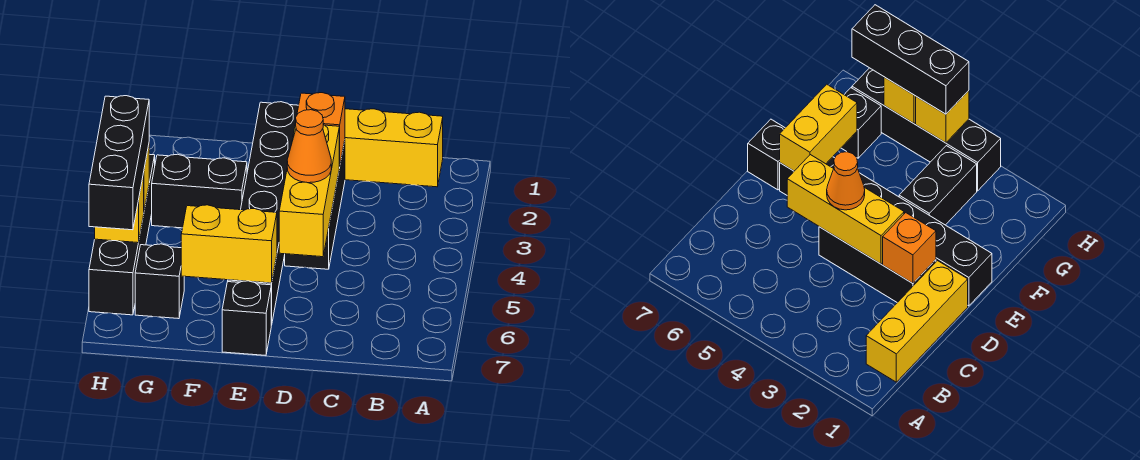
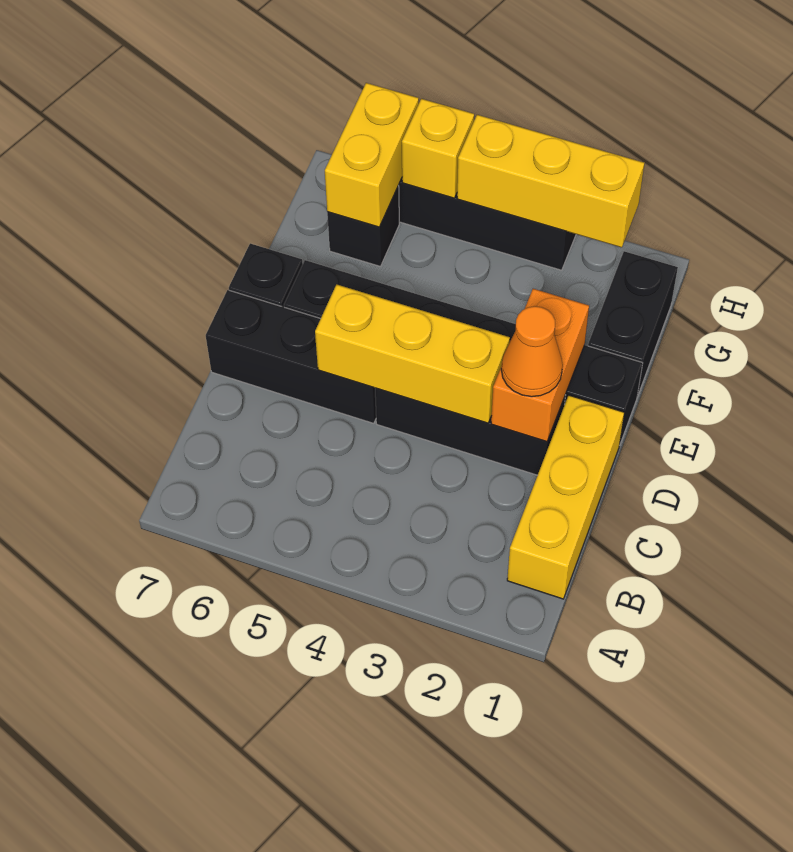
orange brick D2 level 2 -> orange brick D2:E2 level 2
orange cone D4 level 3 -> orange cone D2 level 3
yellow brick E6:F6 level 2 -> yellow brick G6:H6 level 2
black brick F3:G3 level 1 -> black brick F1:G1 level 1
yellow brick H4 level 2 -> yellow brick H2:H4 level 2
black brick H4:H6 level 3 -> black brick D5:D7 level 1

